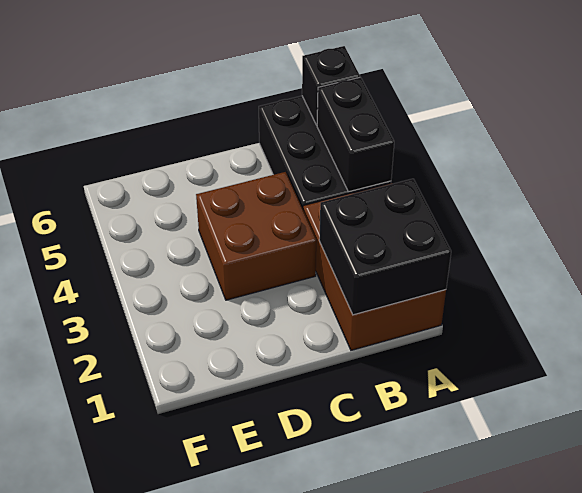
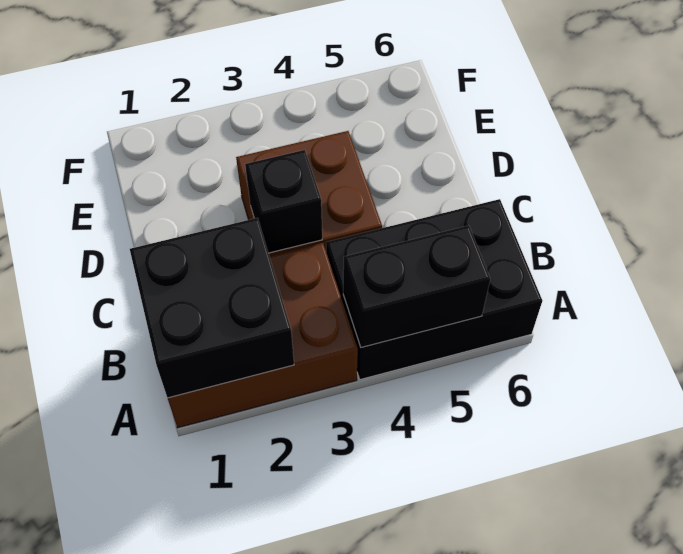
black brick A6 level 2 -> black brick C3 level 2

